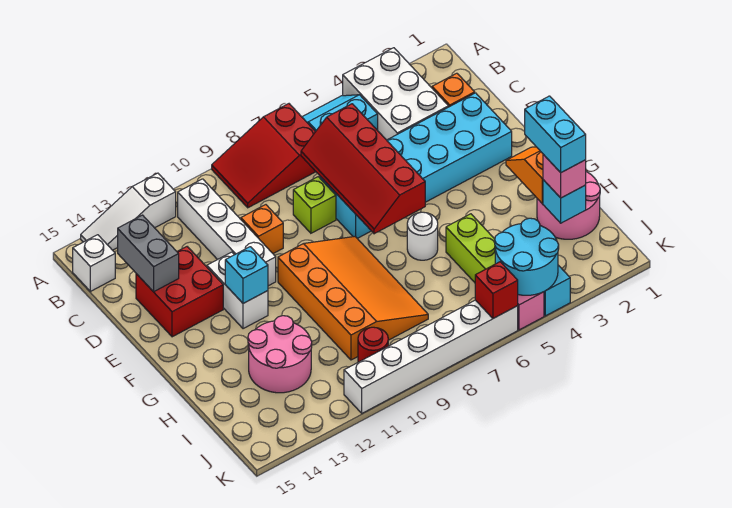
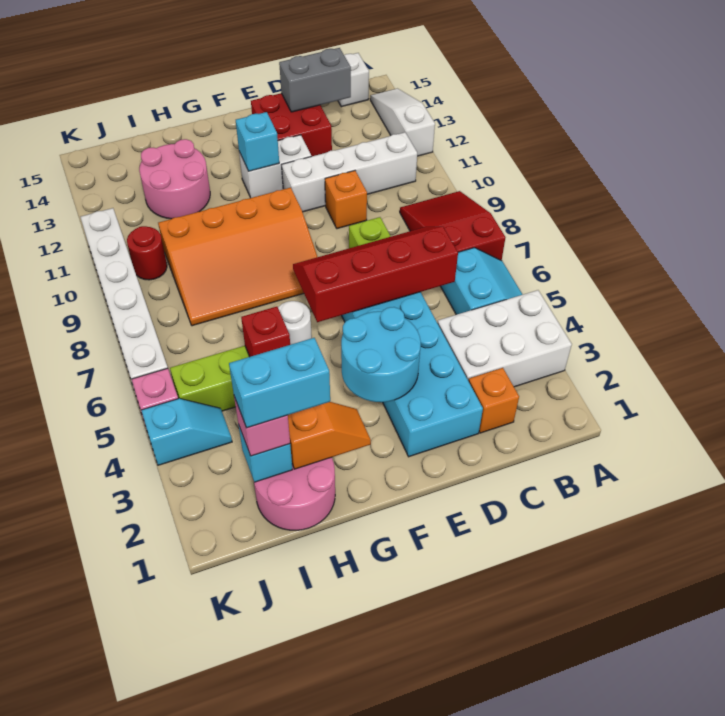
cyan round brick J4:K5 level 2 -> cyan round brick E3:F4 level 2
red brick K6 level 2 -> red brick H5 level 2

